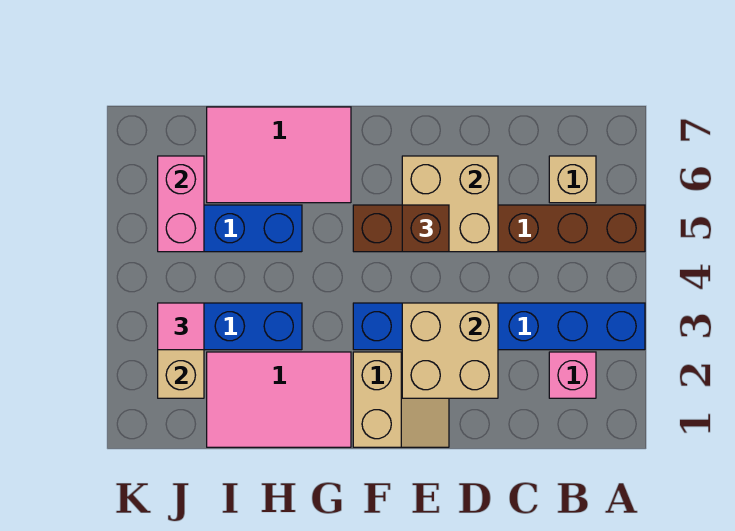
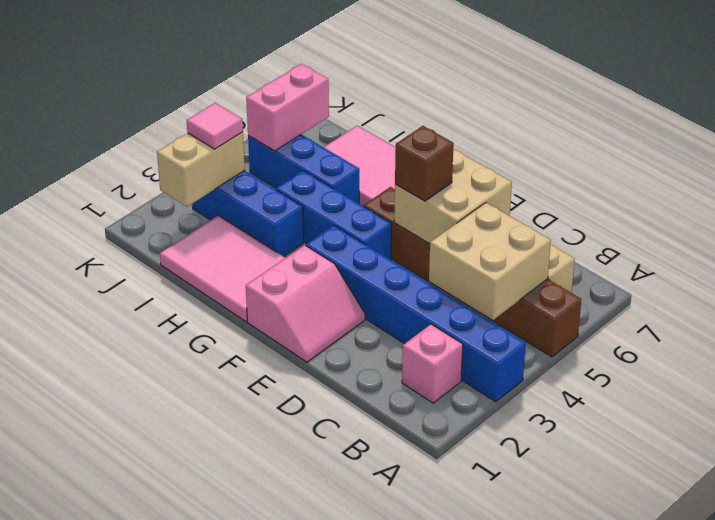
tan brick D2:E3 level 2 -> tan brick B4:C5 level 2
tan slope E1:F2 level 1 top F -> pink slope E1:F2 level 1 top F
none -> blue brick F4:H4 level 1

